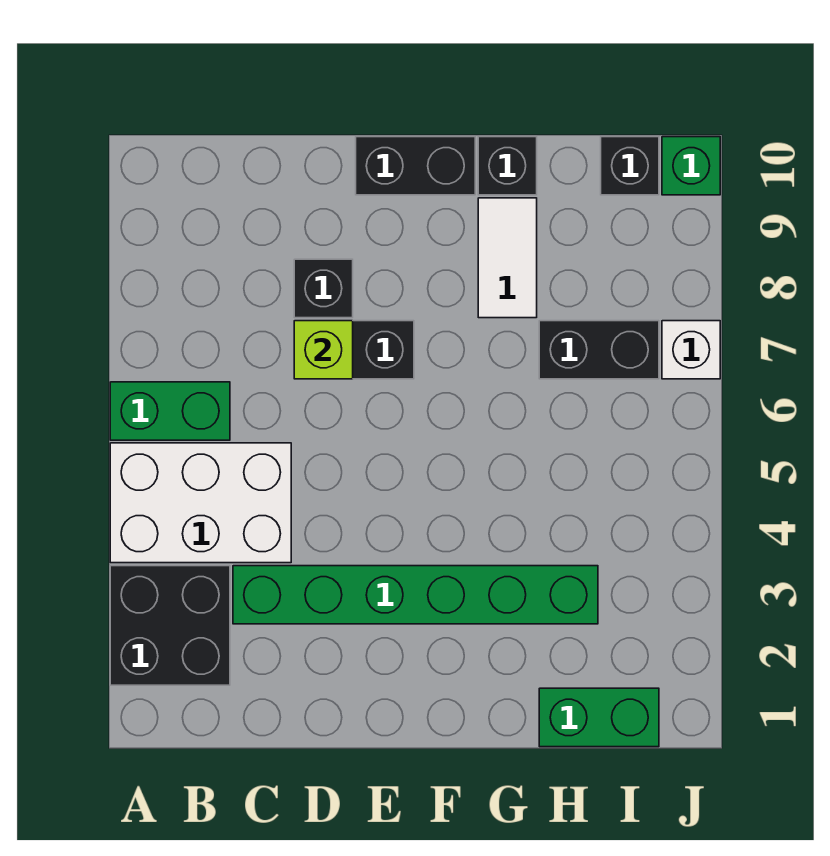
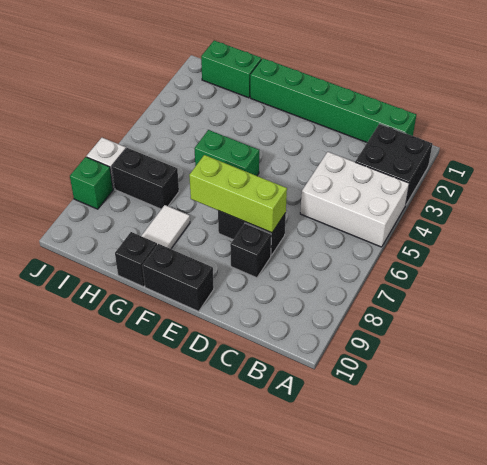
green brick A6:B6 level 1 -> green brick F5:G5 level 1
green brick C3:H3 level 1 -> green brick B1:G1 level 1
lime brick D7 level 2 -> lime brick D7:F7 level 2
black brick I10 level 1 -> none
green brick J10 level 1 -> green brick J8 level 1

